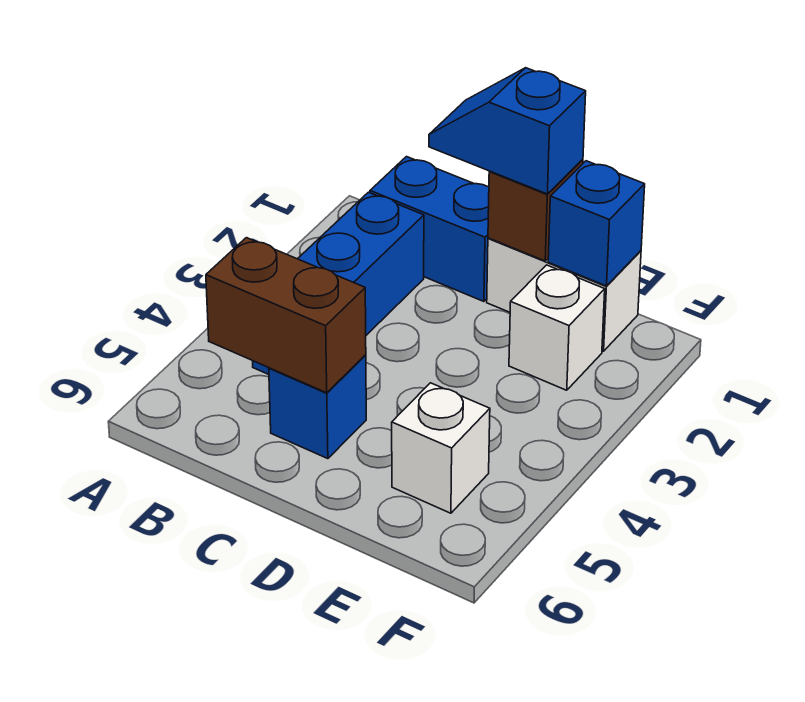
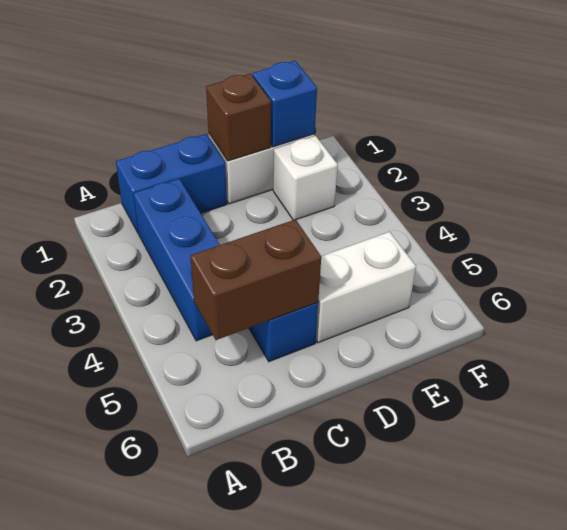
blue slope C1:D1 level 3 top D -> none
white brick E5 level 1 -> white brick D5:E5 level 1

